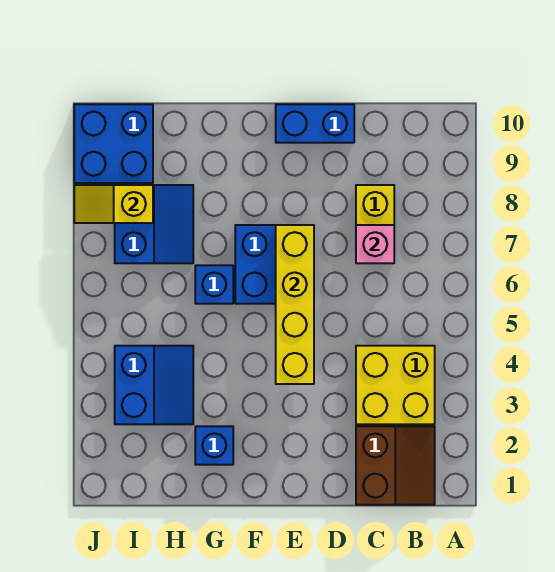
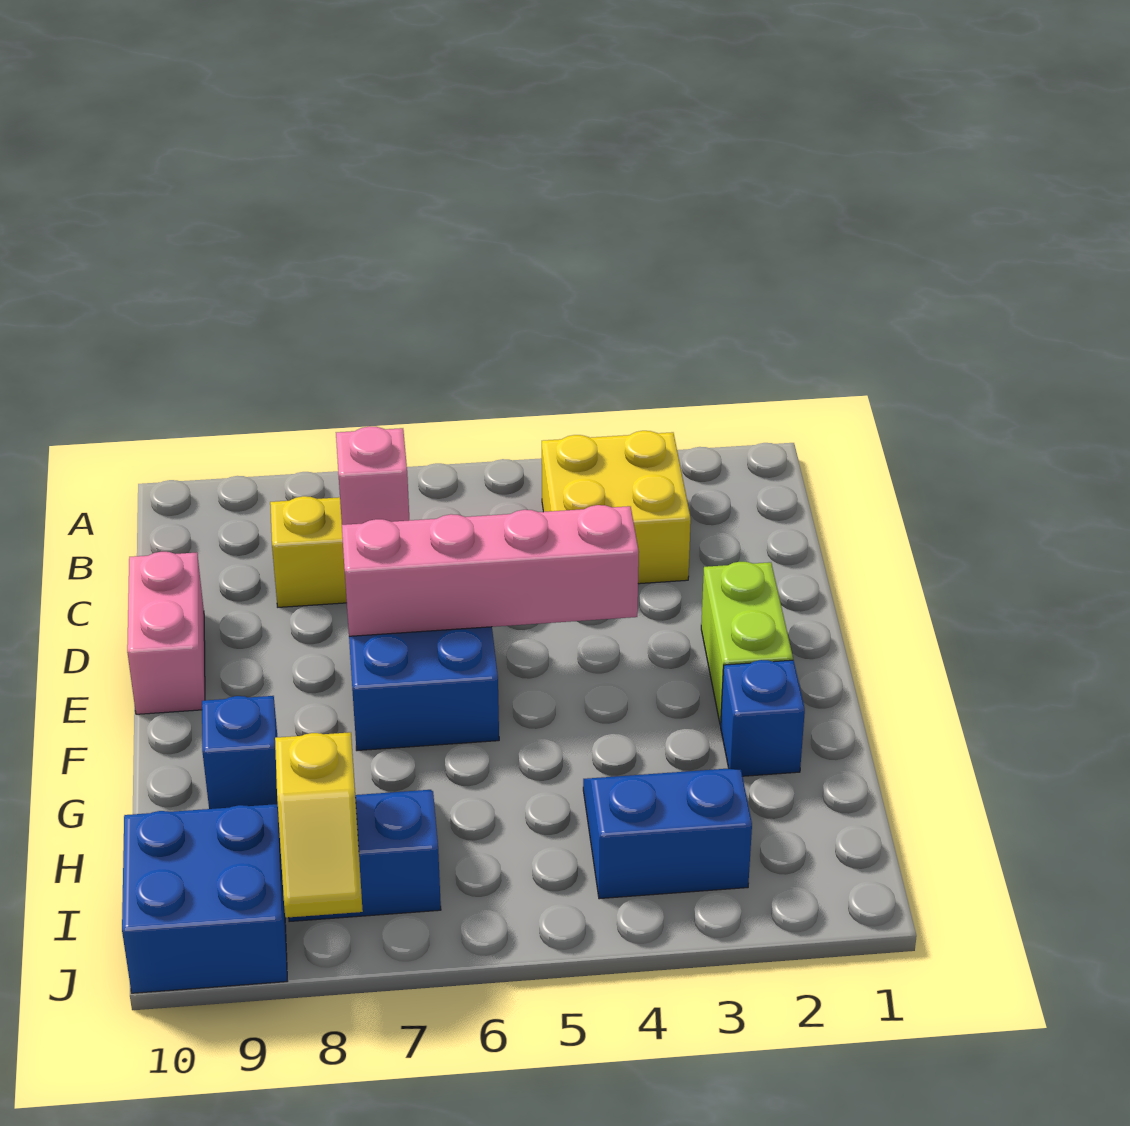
brown slope B1:C2 level 1 top C -> none
blue brick D10:E10 level 1 -> pink brick D10:E10 level 1
none -> lime brick E2:F2 level 1
yellow brick E4:E7 level 2 -> pink brick E4:E7 level 2
blue brick G6 level 1 -> blue brick G9 level 1

